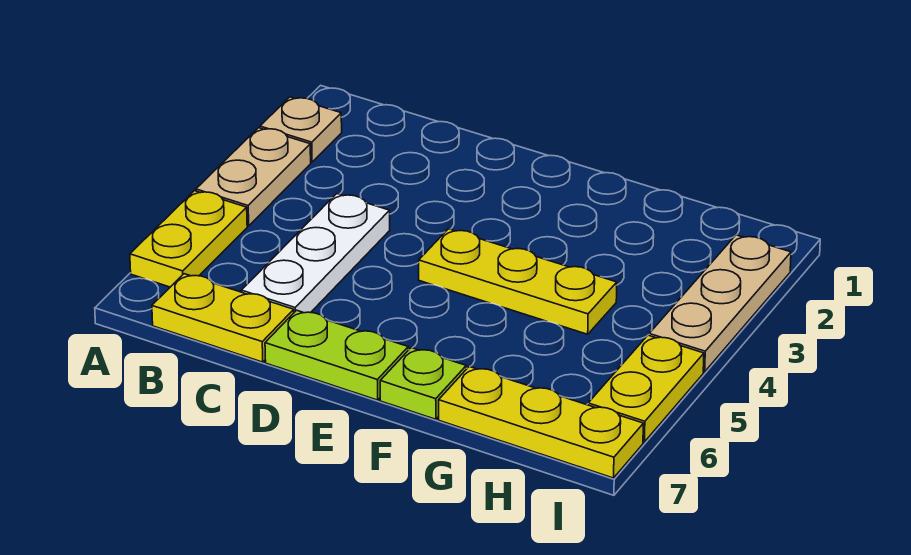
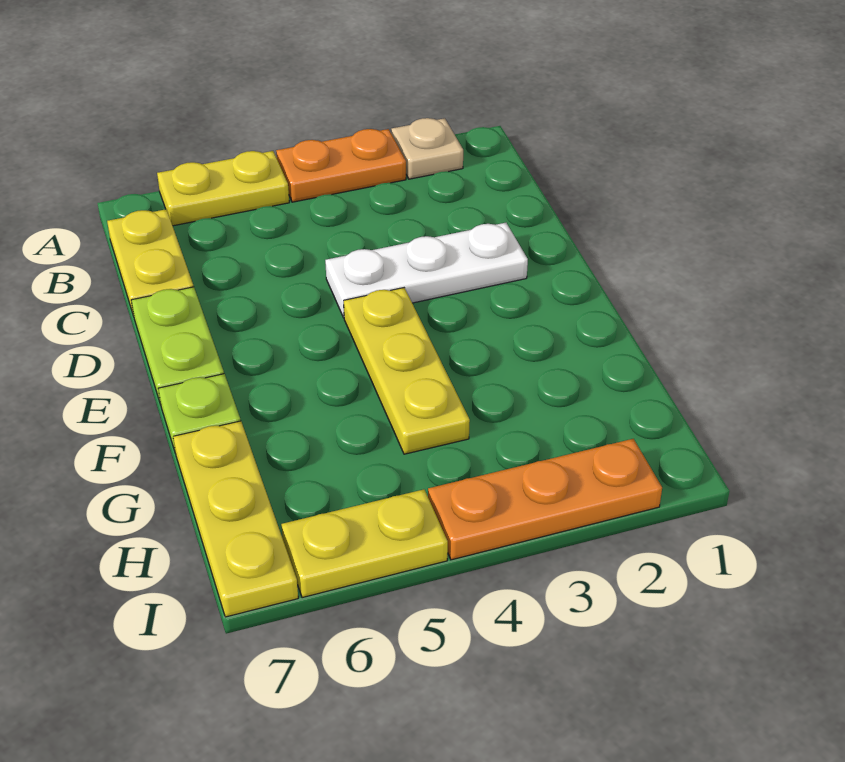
tan plate A3:A4 level 1 -> orange plate A3:A4 level 1
white plate C4:C6 level 1 -> white plate D2:D4 level 1
tan plate I2:I4 level 1 -> orange plate I2:I4 level 1

